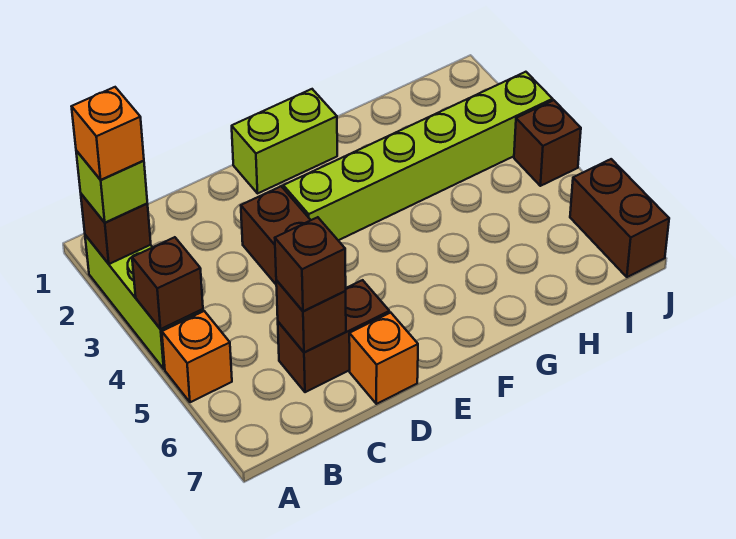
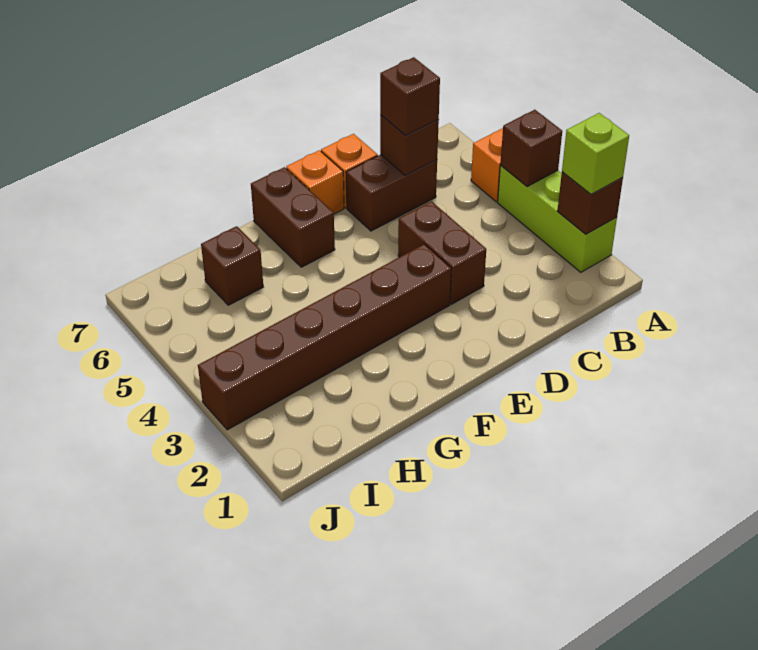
orange brick A2 level 4 -> orange brick E7 level 1
lime brick E1:F1 level 1 -> none
lime brick E3:J3 level 1 -> brown brick E3:J3 level 1
brown brick J4 level 1 -> brown brick H6 level 1
brown brick J6:J7 level 1 -> brown brick F6:F7 level 1

